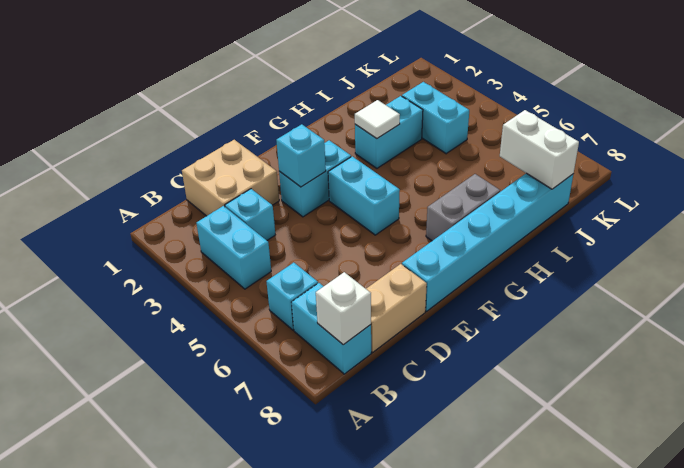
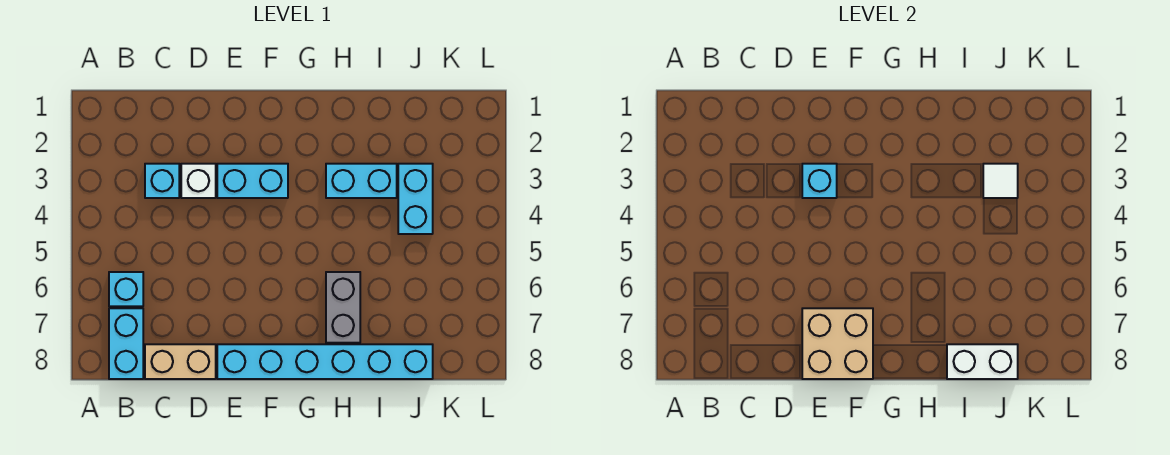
cyan brick B3:B4 level 1 -> none
white brick B8 level 2 -> white brick D3 level 1
tan brick C1:D2 level 1 -> tan brick E7:F8 level 2
cyan brick F4:F5 level 1 -> none
grey brick G7:H7 level 1 -> grey brick H6:H7 level 1
white tile H3 level 2 -> white tile J3 level 2
white brick J7:J8 level 2 -> white brick I8:J8 level 2

